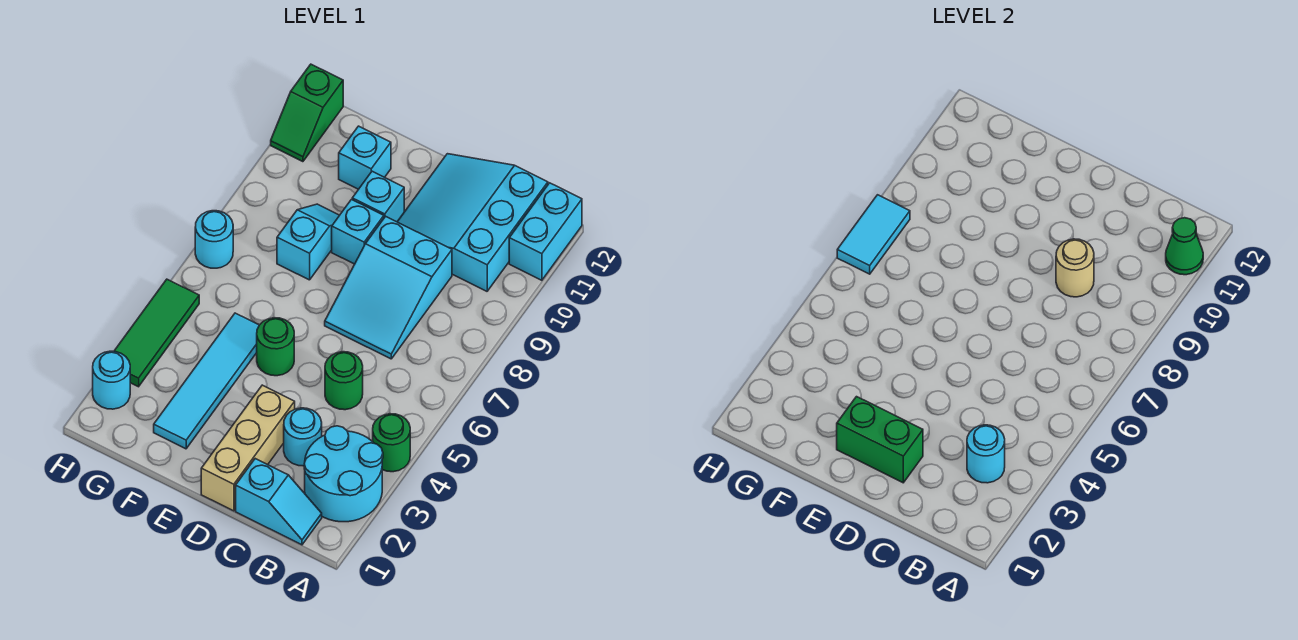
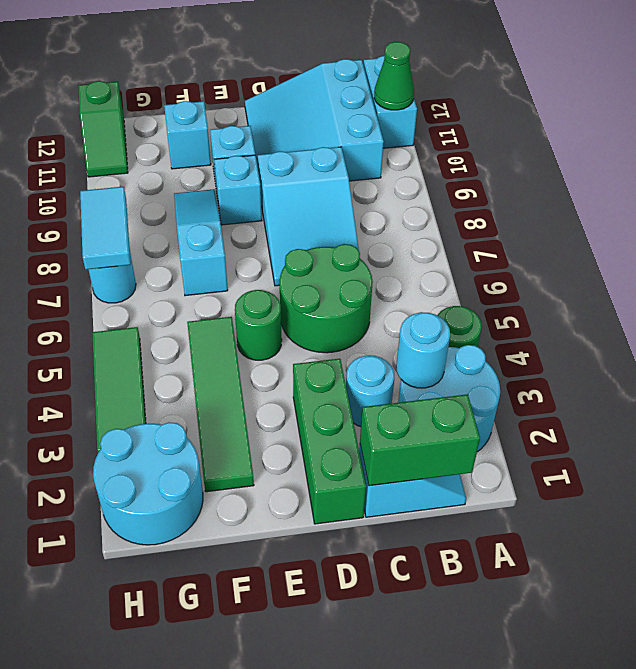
green round brick C5 level 1 -> green round brick C5:D6 level 1
tan round brick C9 level 2 -> none
tan brick D1:D3 level 1 -> green brick D1:D3 level 1
green brick D2:E2 level 2 -> green brick B1:C1 level 2
cyan tile F2:F5 level 1 -> green tile F2:F5 level 1
cyan slope F8:F9 level 1 top 8 -> cyan slope F7:F9 level 1 top 7
cyan round brick H2 level 1 -> cyan round brick G1:H2 level 1

